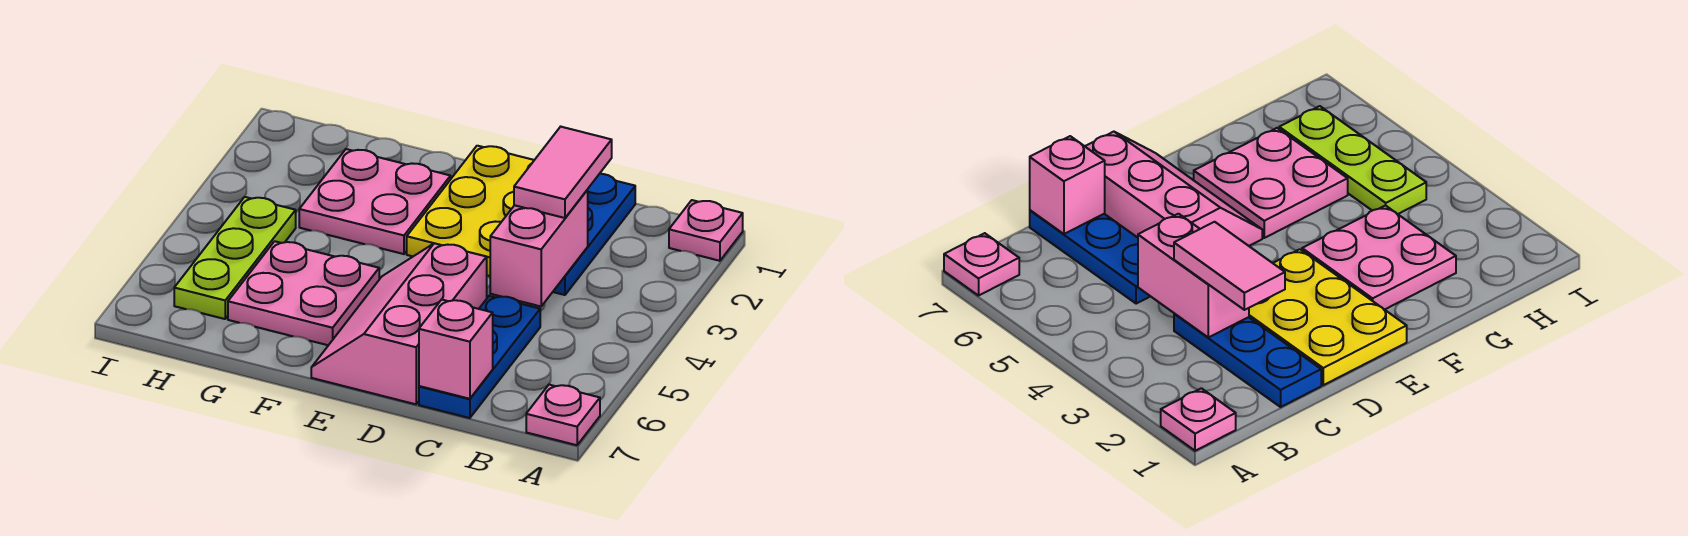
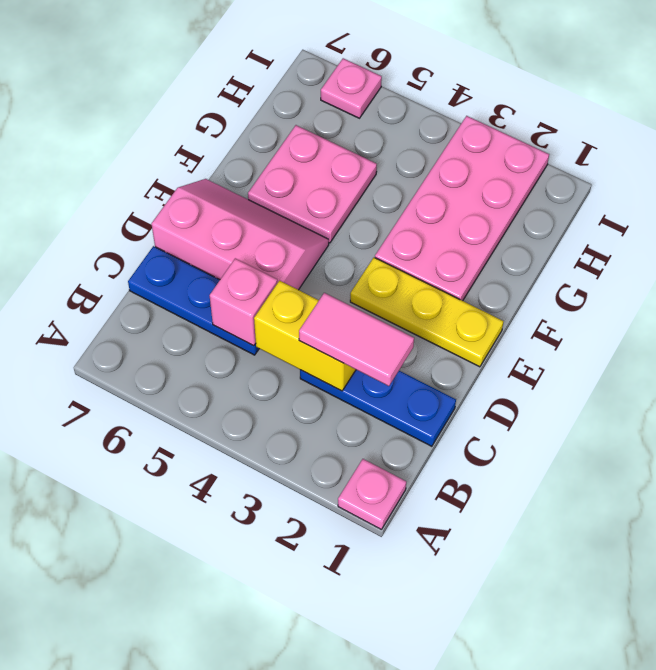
pink plate A7 level 1 -> pink plate I6 level 1
pink brick C3:C4 level 2 -> yellow brick C3:C4 level 2
pink brick C7 level 2 -> pink brick C5 level 2
yellow plate D1:E3 level 1 -> yellow plate E1:E3 level 1
pink plate F2:G3 level 1 -> pink plate F2:I3 level 1
lime plate H4:H6 level 1 -> none

